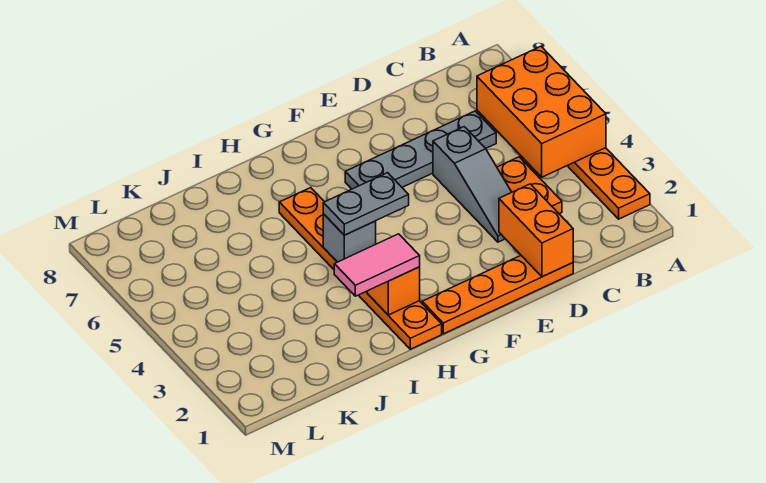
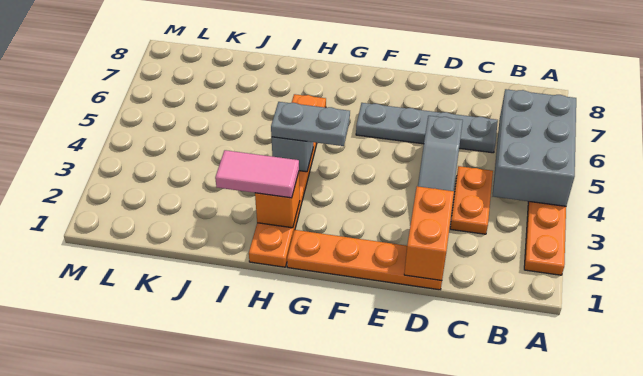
orange brick A4:B6 level 2 -> grey brick A4:B6 level 2

